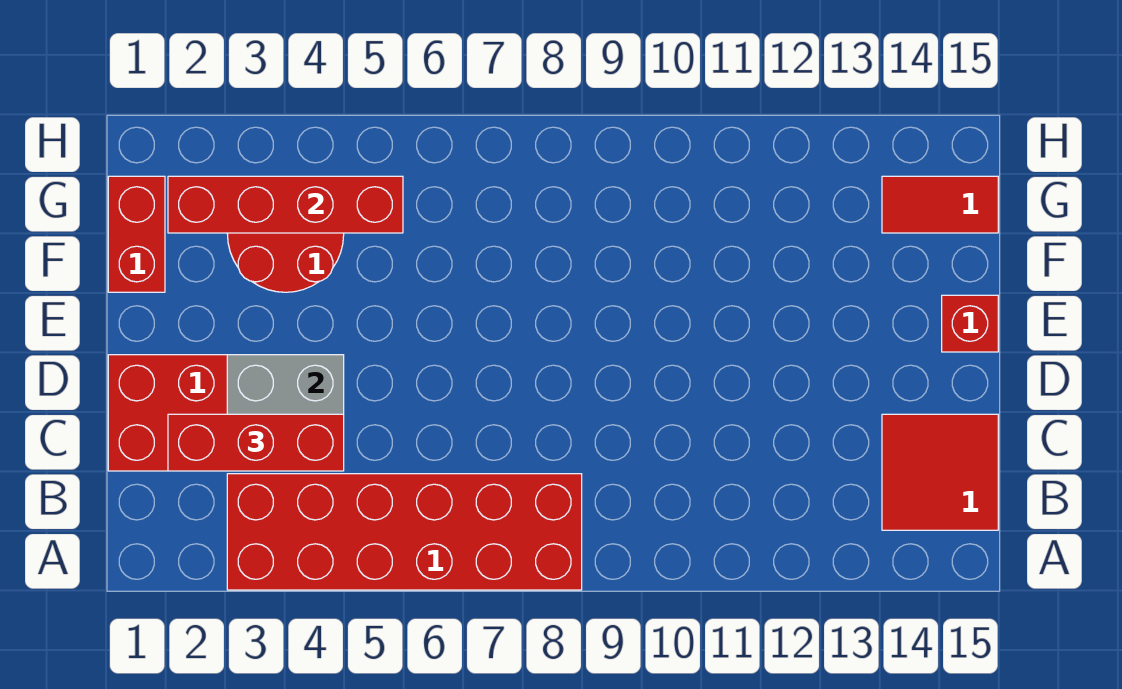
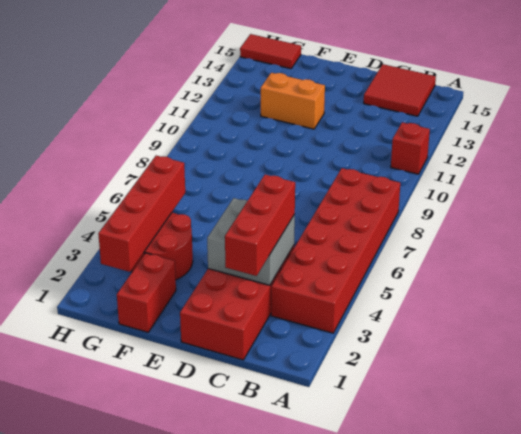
none -> orange brick E12:F12 level 1
red brick E15 level 1 -> red brick A11 level 1
red brick F1:G1 level 1 -> red brick F1:F2 level 1
red tile G14:G15 level 1 -> red tile G15:H15 level 1

